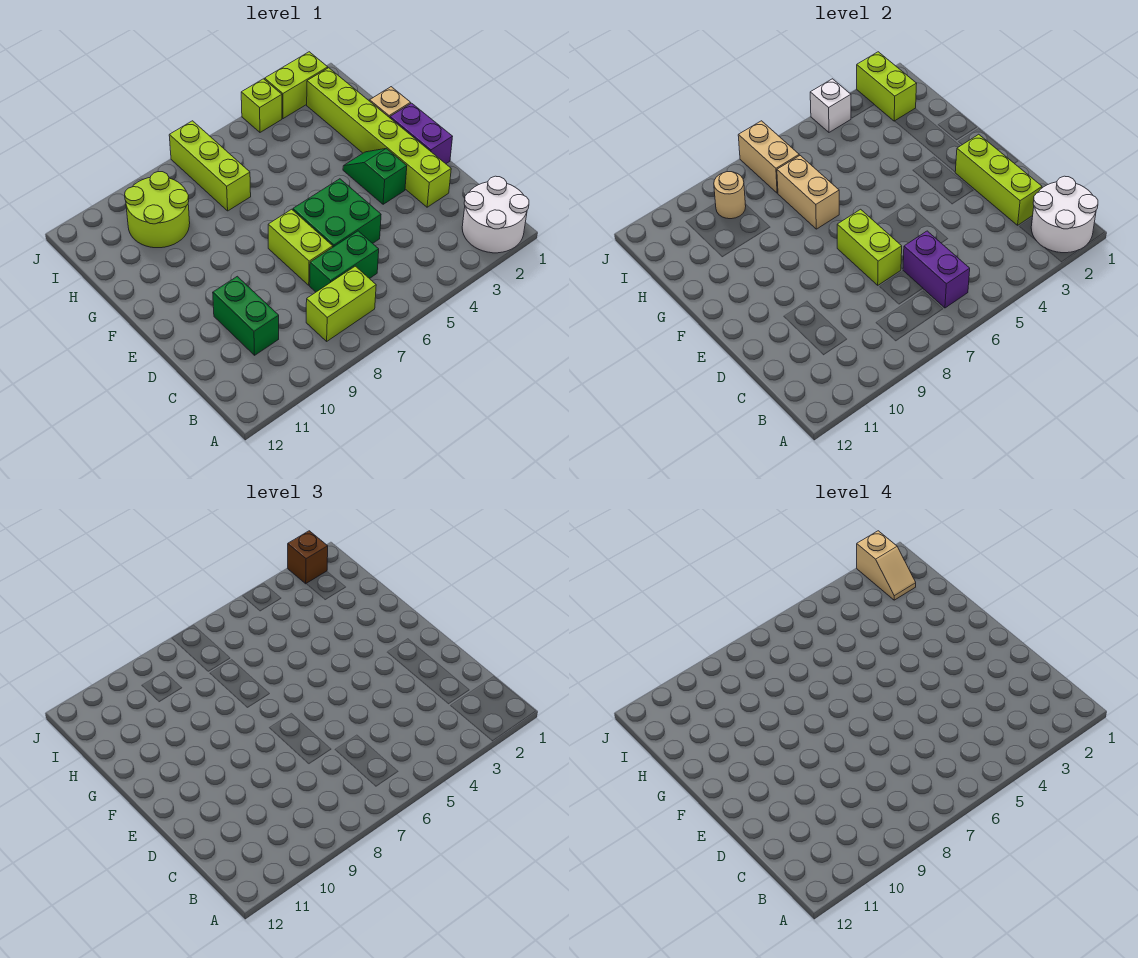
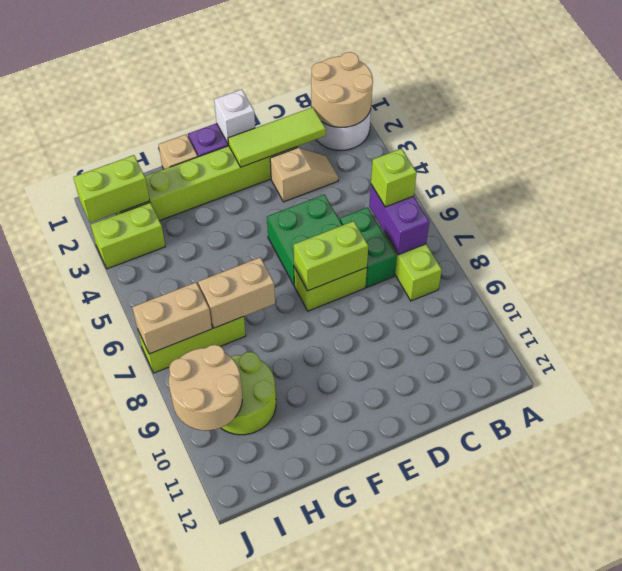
white round brick A1:B2 level 2 -> tan round brick A1:B2 level 2
purple brick B6:C6 level 2 -> purple brick B6:B7 level 2
lime brick C2:E2 level 2 -> lime tile C2:E2 level 2
green brick C10:D10 level 1 -> none
green slope E3:F3 level 1 top E -> none
tan slope I2:J2 level 4 top J -> tan slope C3:D3 level 1 top D
tan round brick I9 level 2 -> tan round brick I9:J10 level 2
lime brick J2:J3 level 1 -> lime brick I3:J3 level 1
brown brick J2 level 3 -> none
lime brick J4 level 1 -> lime brick B6 level 3
white brick J4 level 2 -> white brick E1 level 2

